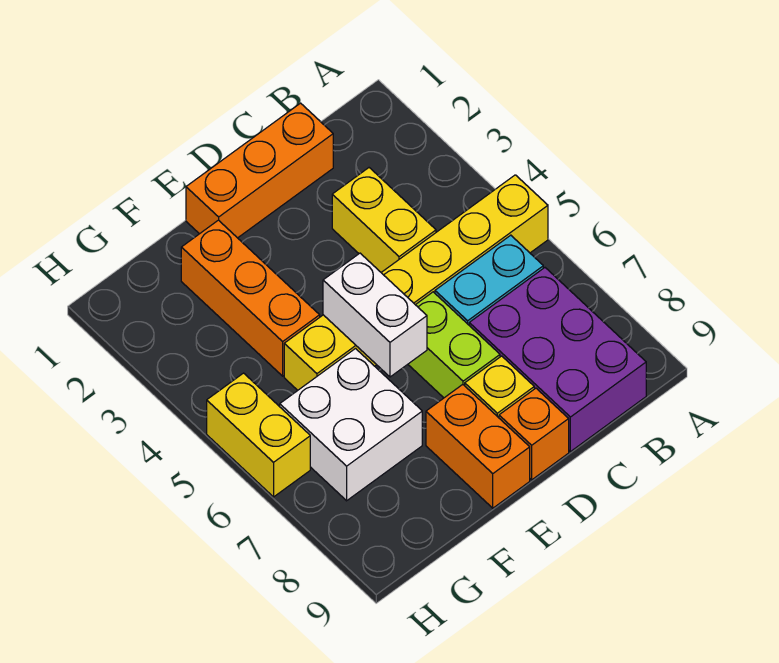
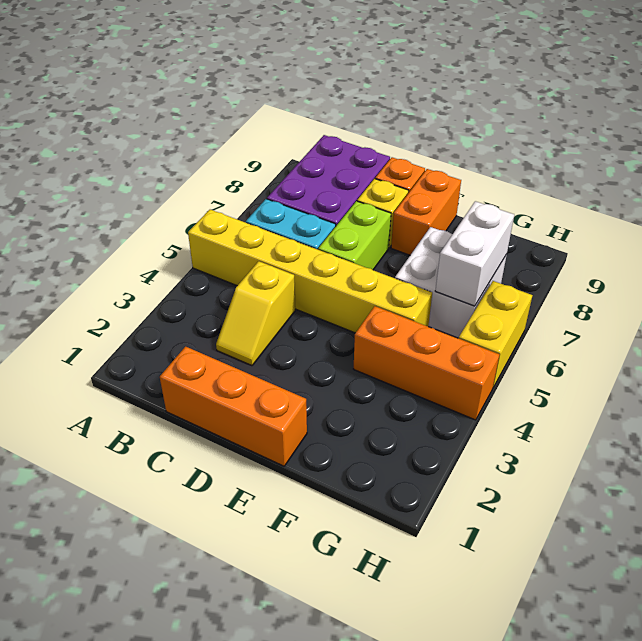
yellow brick C3:C4 level 1 -> yellow slope C3:C4 level 1 top 4
white brick E5:E6 level 2 -> white brick G6:G7 level 2
orange brick F2:F4 level 1 -> orange brick F4:H4 level 1

